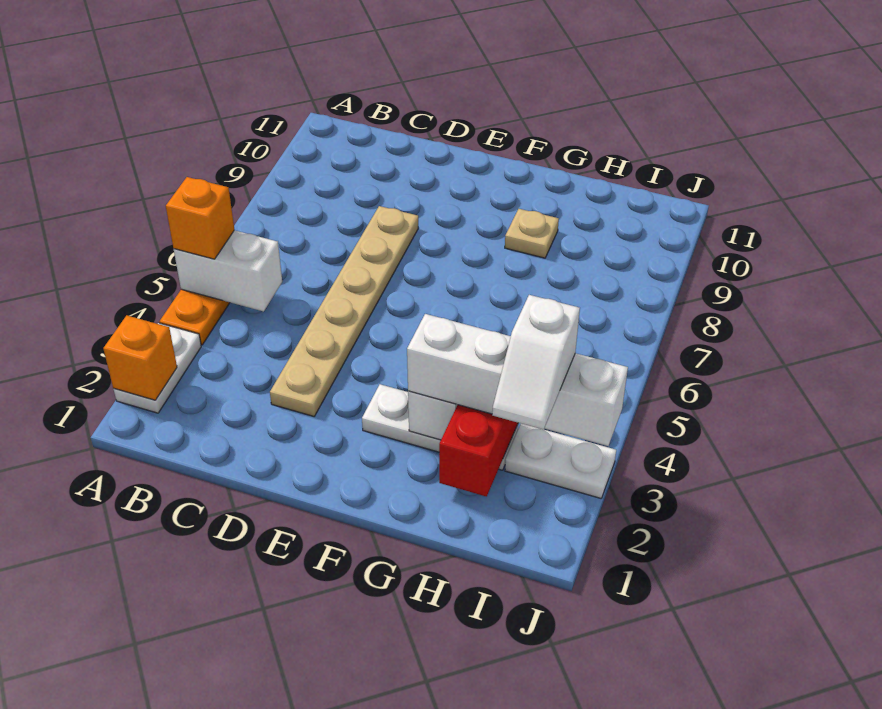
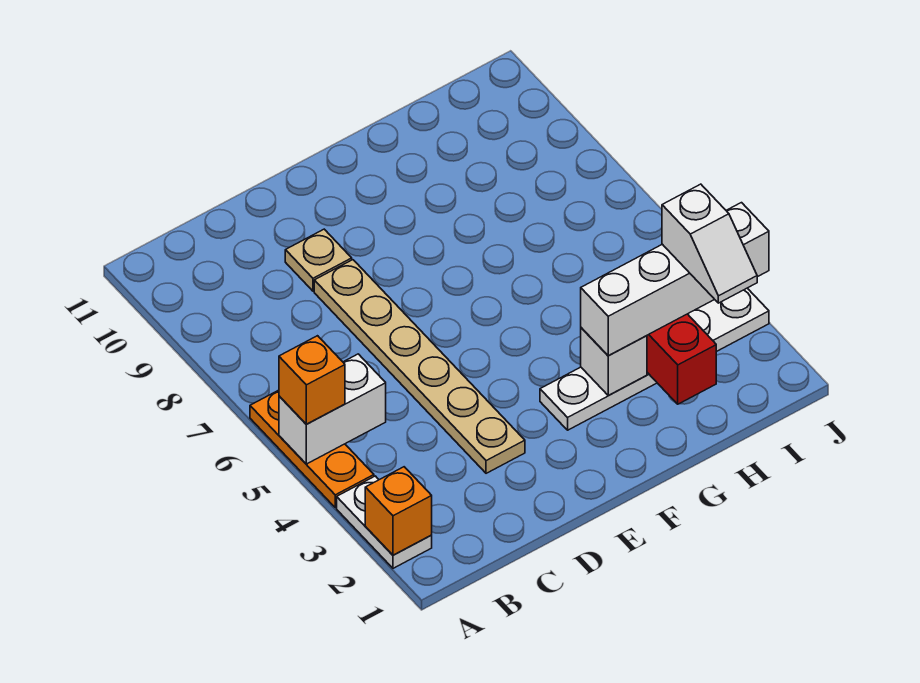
tan plate G9 level 1 -> tan plate D9 level 1

